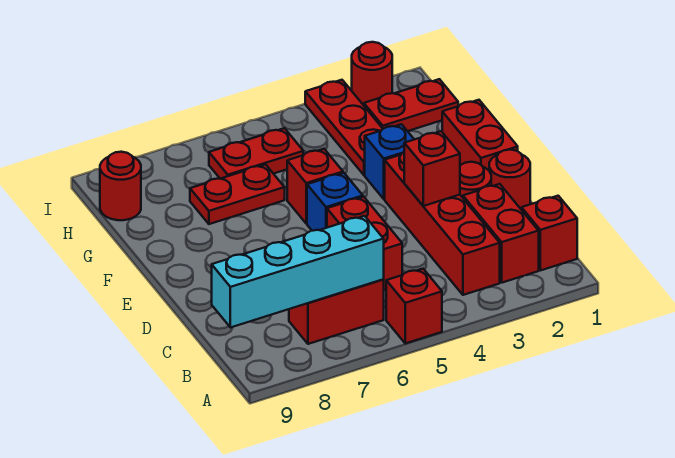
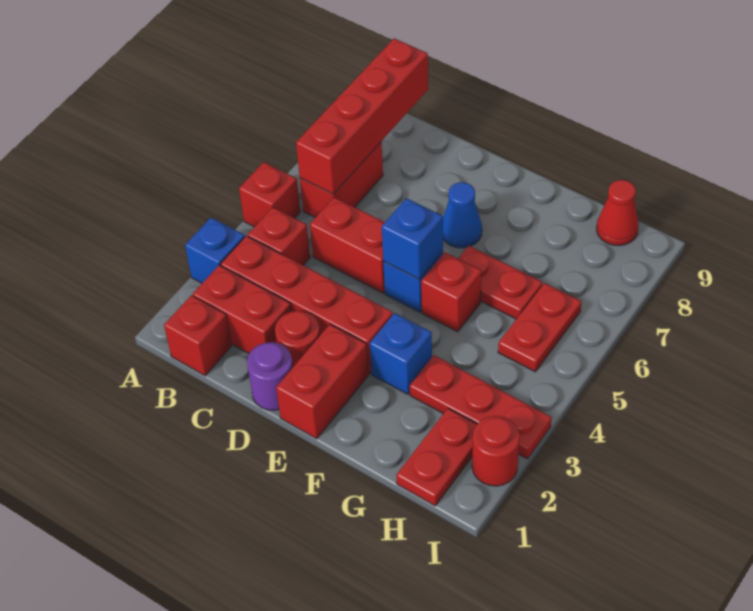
none -> blue brick A3 level 1
cyan brick B6:B9 level 2 -> red brick B6:B9 level 2
red round brick D1 level 1 -> purple round brick D1 level 1
red brick D3 level 2 -> red brick B4 level 1
red brick E1:F1 level 1 -> red brick E1:E2 level 1
none -> blue brick E5 level 2
none -> blue cone E7 level 1
red plate G6:G7 level 1 -> red plate F6:G6 level 1
red round brick H9 level 1 -> red cone H9 level 1

